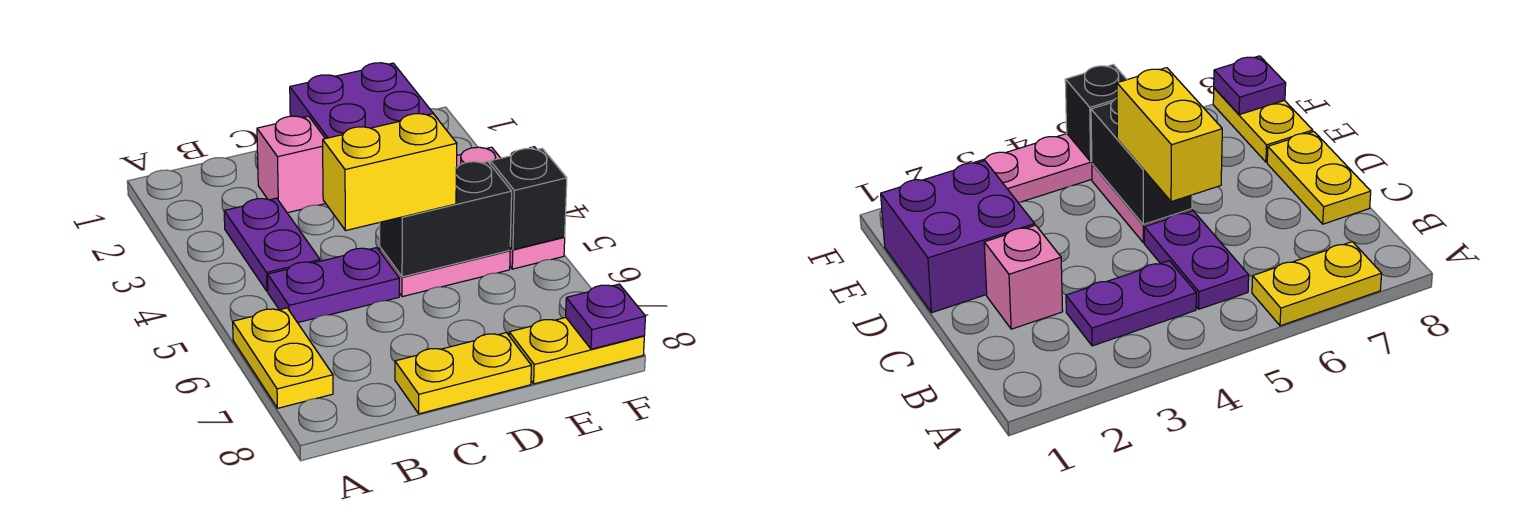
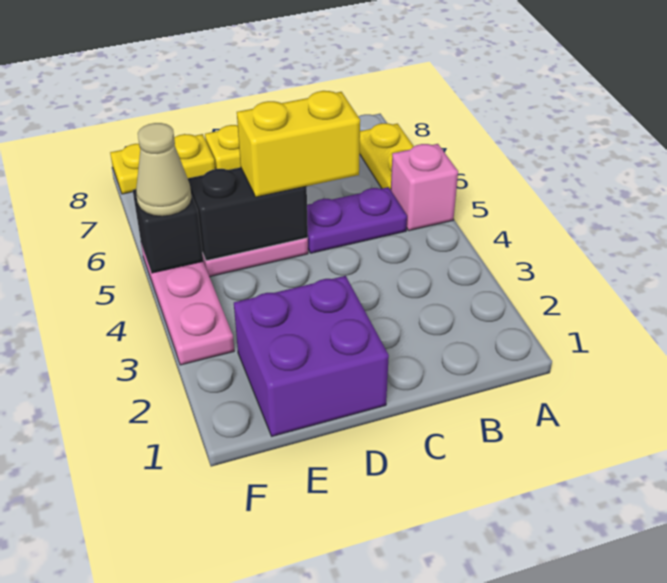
purple plate B3:B4 level 1 -> none
pink brick C2 level 1 -> pink brick A5 level 1
none -> tan cone F5 level 3
purple plate F8 level 2 -> none

